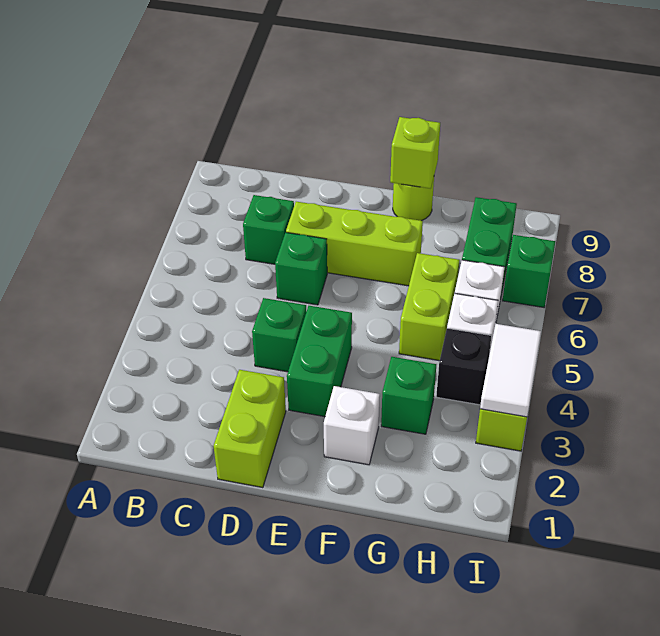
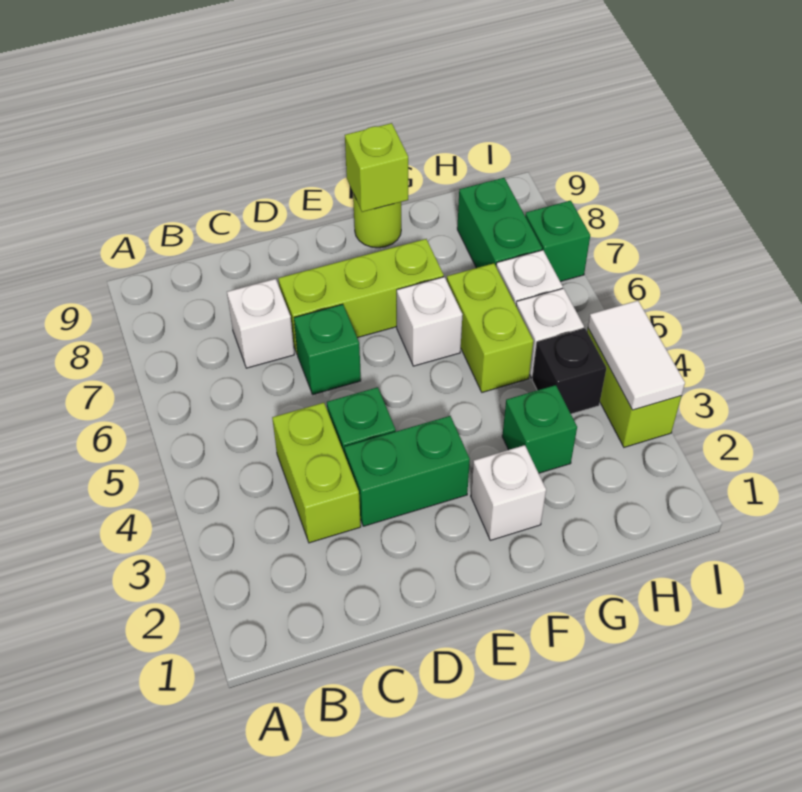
green brick C7 level 1 -> white brick C7 level 1
lime brick D1:D2 level 1 -> lime brick C3:C4 level 1
green brick E3:E4 level 1 -> green brick D3:E3 level 1
none -> white brick F6 level 1

